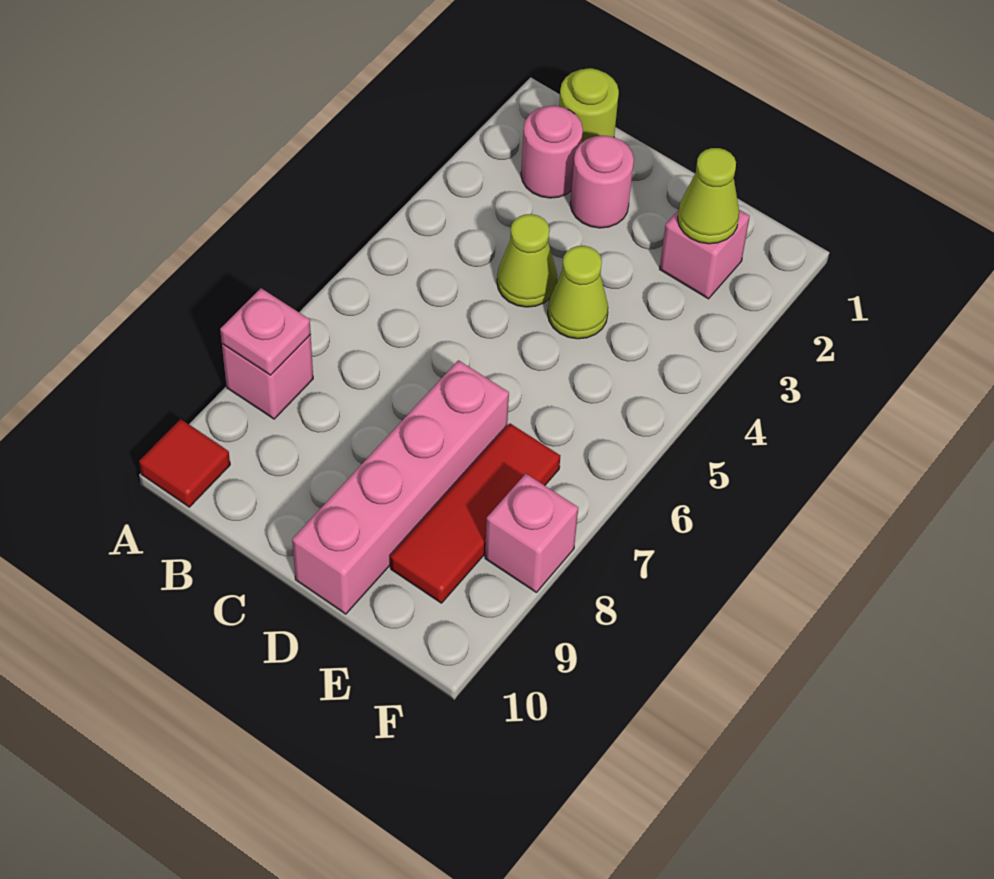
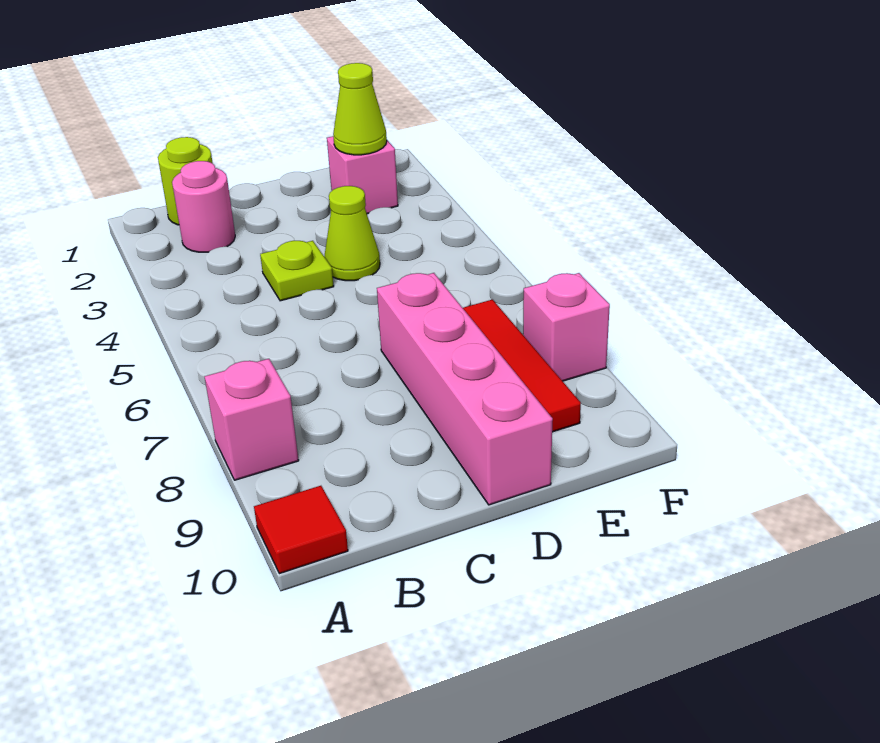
pink plate A8 level 2 -> none
pink round brick C2 level 1 -> none
lime cone C4 level 1 -> lime plate C4 level 1

